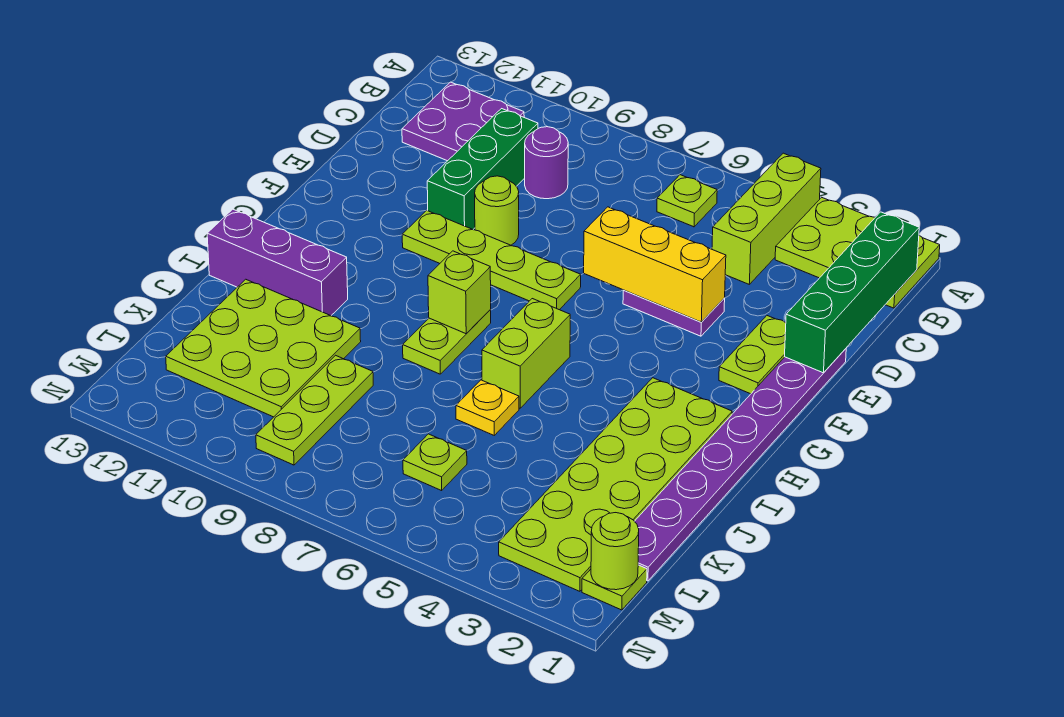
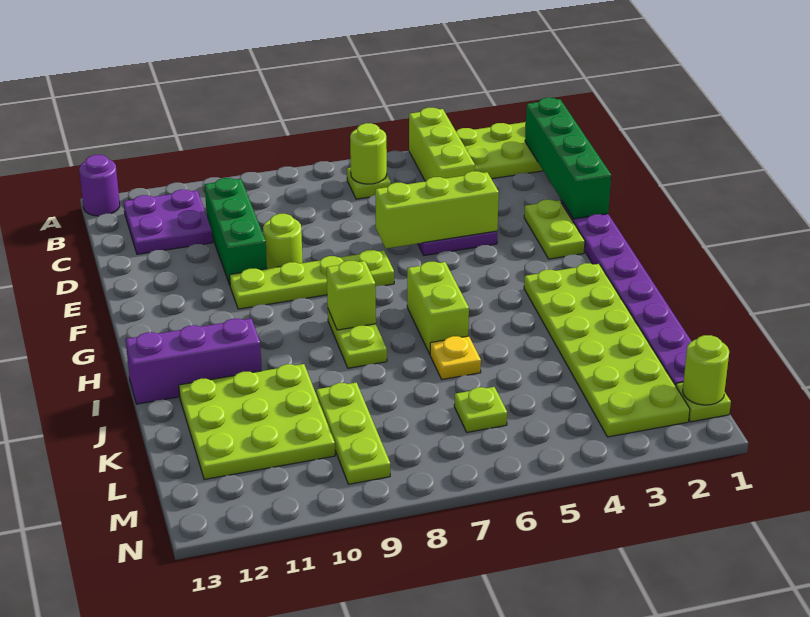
none -> lime round brick B6 level 2
purple round brick C9 level 1 -> purple round brick A13 level 1
yellow brick E4:E6 level 2 -> lime brick E4:E6 level 2

